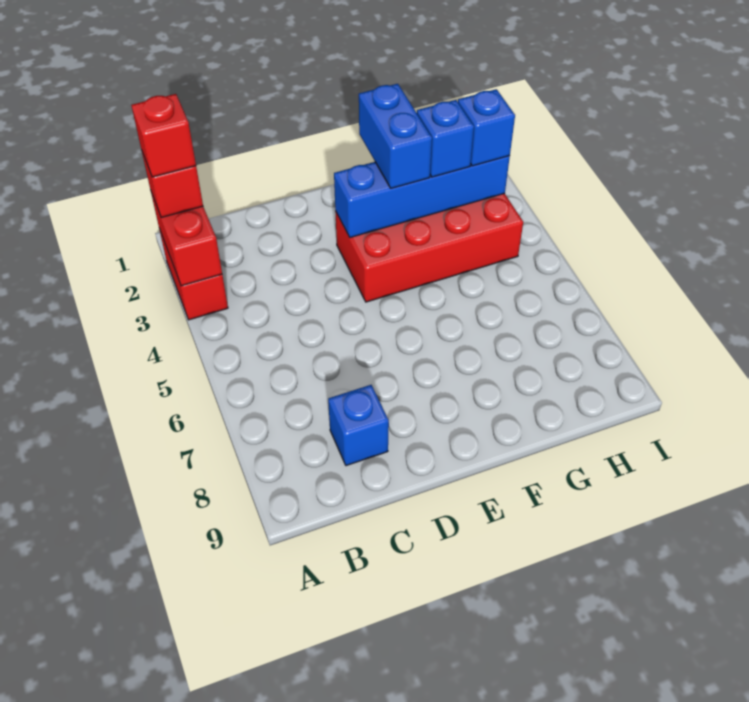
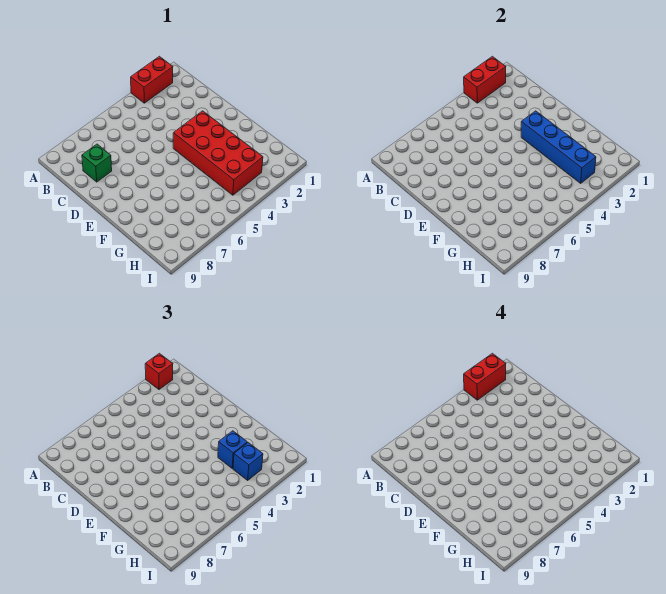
red brick A2 level 4 -> red brick A2:A3 level 4
blue brick C8 level 1 -> green brick C8 level 1
blue brick F2:F3 level 3 -> none

